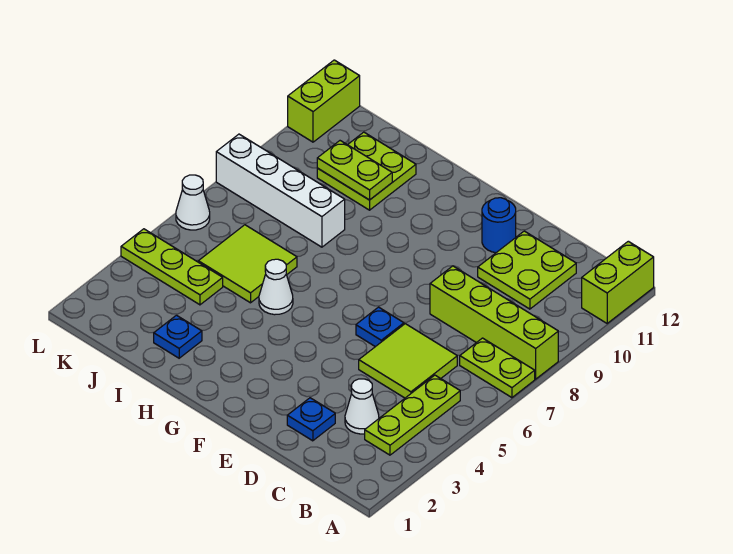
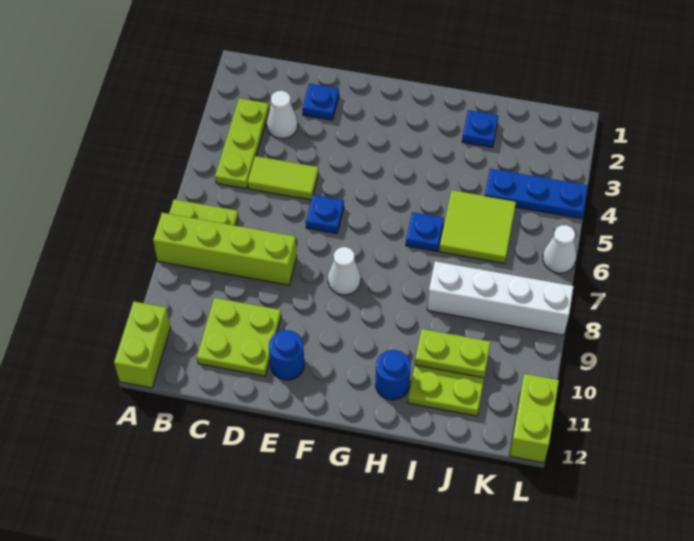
lime tile C5:D6 level 1 -> lime tile C5:D5 level 1
white cone H5 level 1 -> white cone F8 level 1
none -> blue plate H6 level 1
none -> blue round brick H11 level 1
lime plate J4:L4 level 1 -> blue plate J4:L4 level 1

